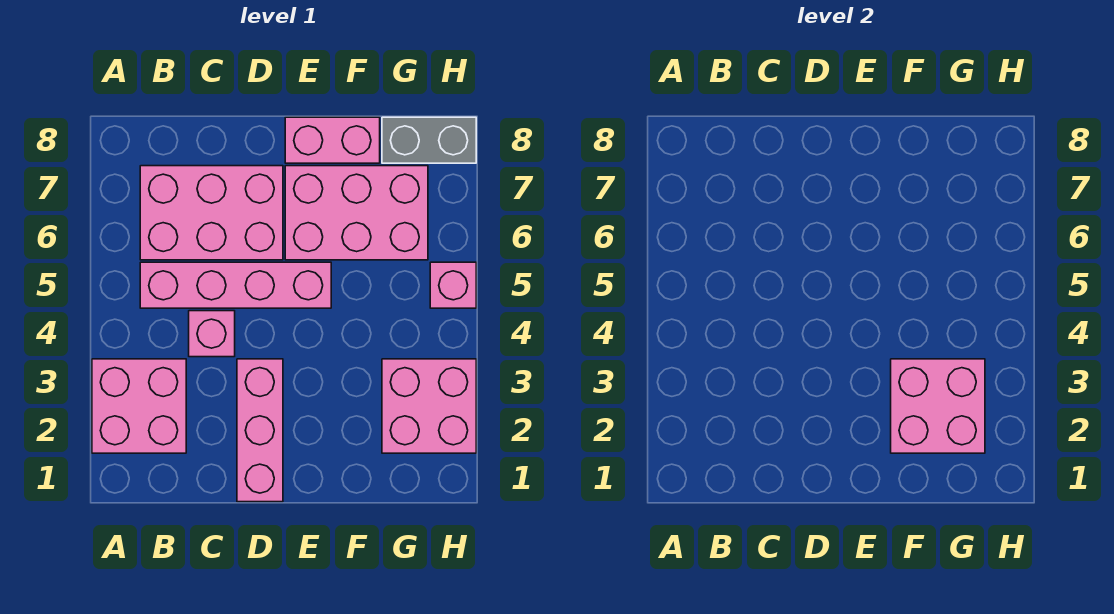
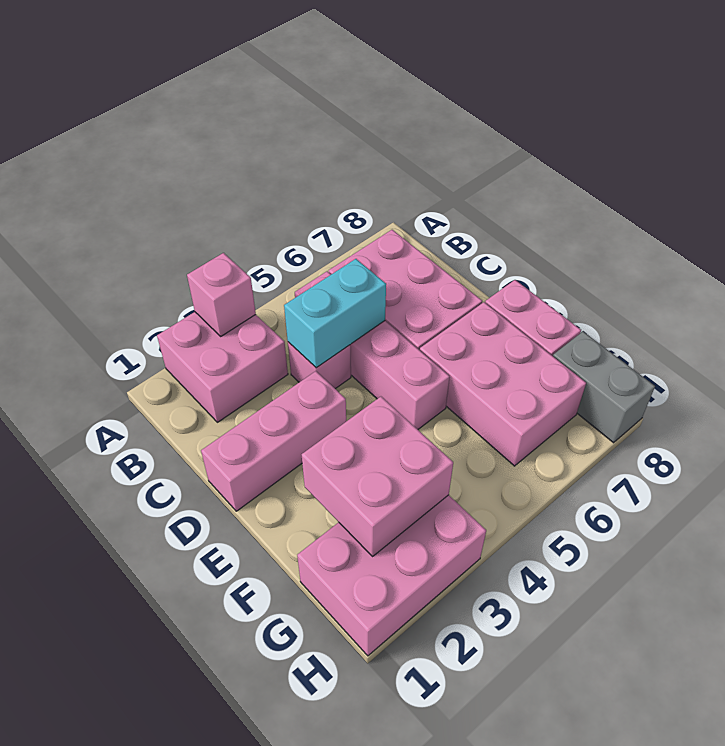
none -> cyan brick C4:C5 level 2
pink brick G2:H3 level 1 -> pink brick G1:H3 level 1
pink brick H5 level 1 -> pink brick A3 level 2

